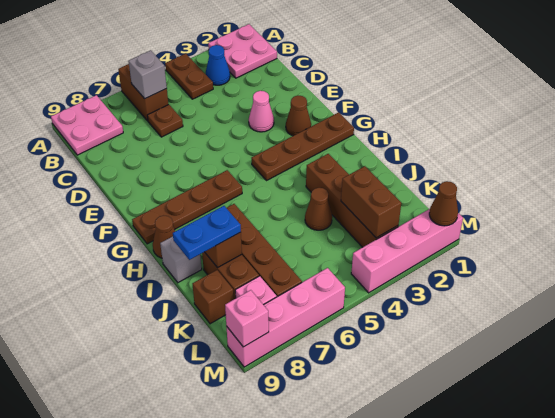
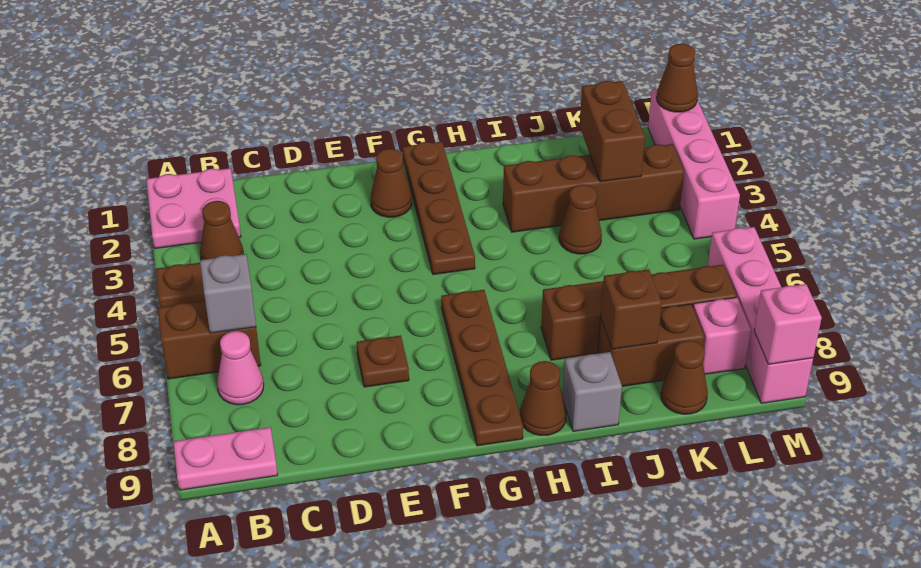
pink plate A8:B9 level 1 -> pink plate A9:B9 level 1
blue cone B3 level 1 -> brown cone B3 level 1
brown plate C6 level 1 -> brown plate E7 level 1
pink cone E3 level 1 -> pink cone B7 level 1
blue plate J8:J9 level 3 -> none
brown brick K3:L3 level 2 -> brown brick K2:K3 level 2
brown brick K9 level 1 -> brown cone K9 level 1

